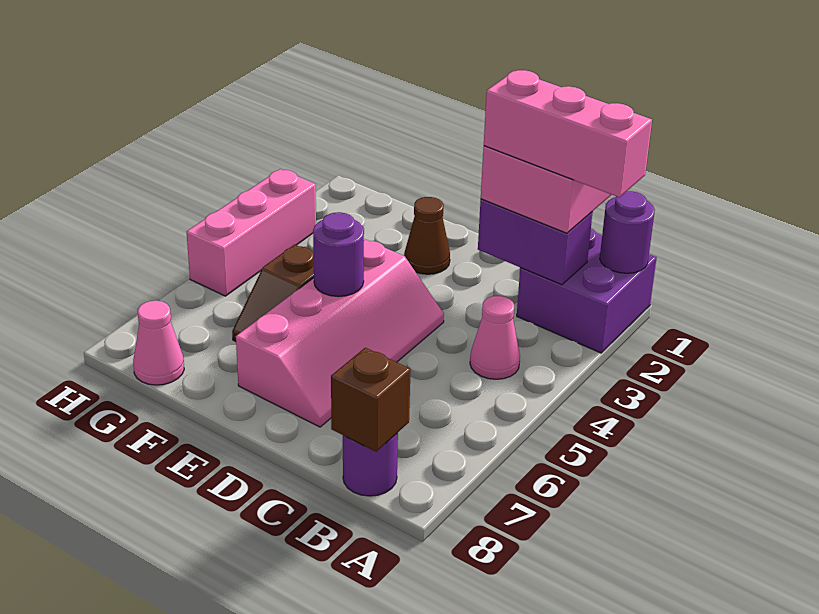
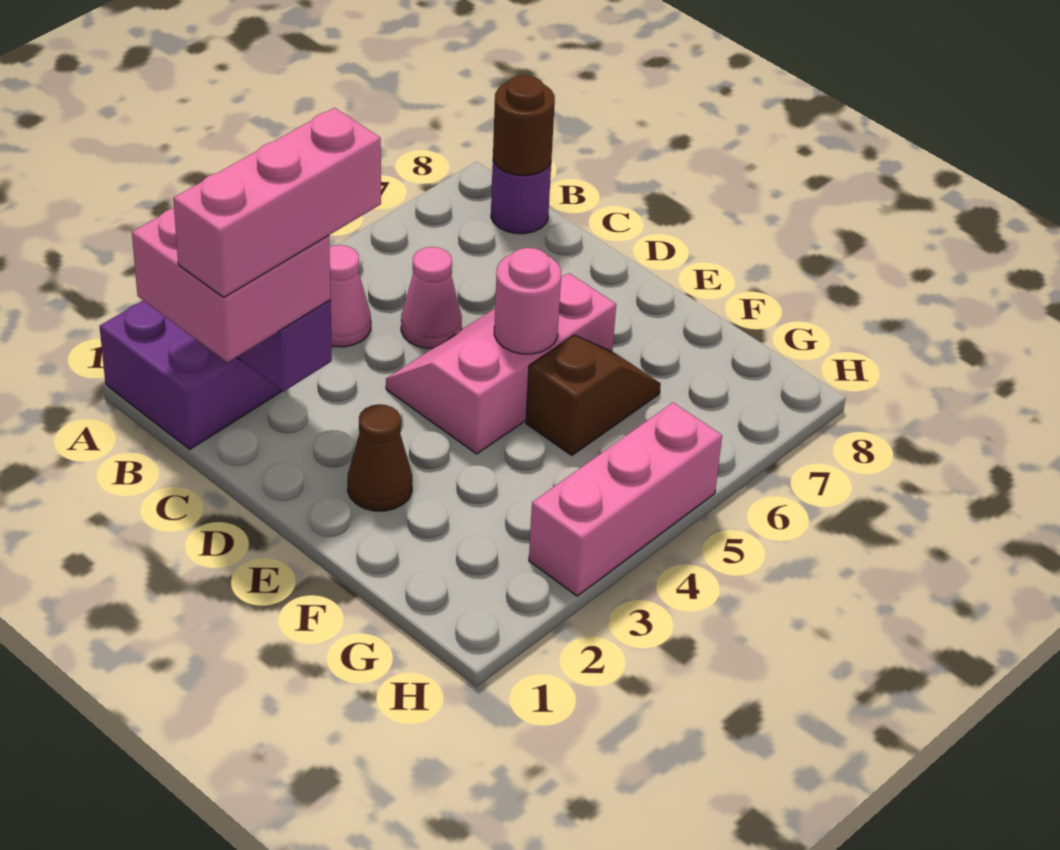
purple round brick A1 level 2 -> none
pink brick A2:C2 level 4 -> pink brick C1:C3 level 4
brown brick B8 level 2 -> brown round brick B8 level 2
pink slope D4:E7 level 1 top E -> pink slope D4:E6 level 1 top E
purple round brick E5 level 2 -> pink round brick E5 level 2
pink cone G8 level 1 -> pink cone C5 level 1

